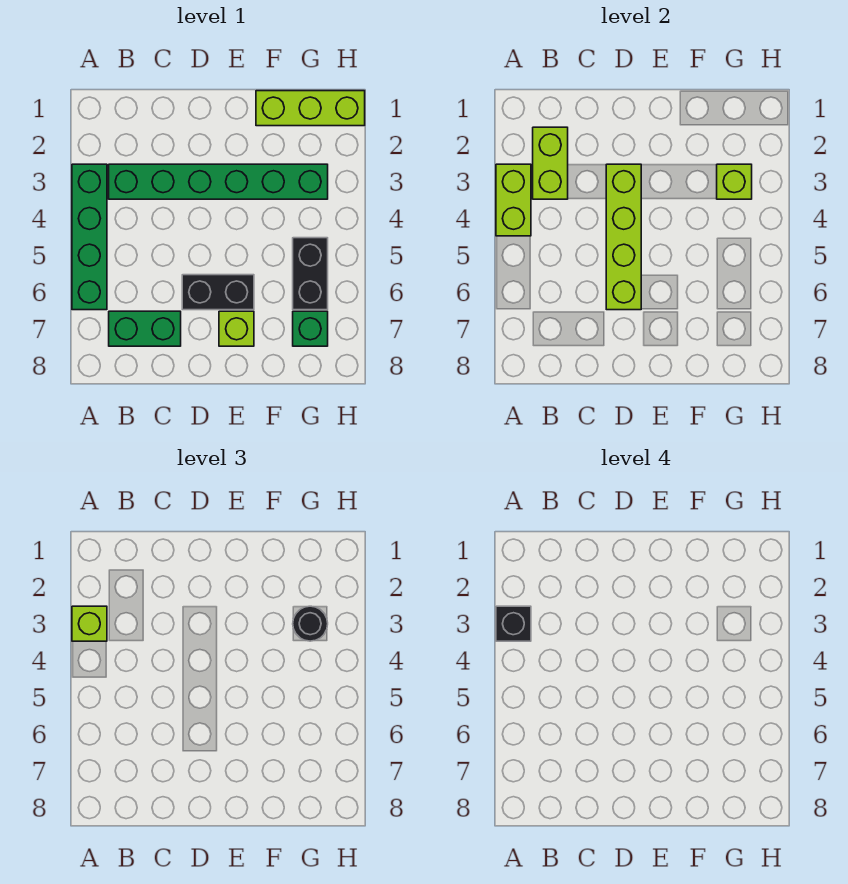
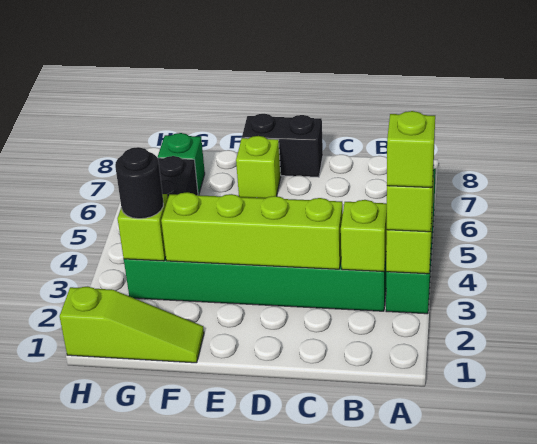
black brick A3 level 4 -> lime brick A3 level 4
lime brick B2:B3 level 2 -> lime brick B3 level 2
green brick B7:C7 level 1 -> none
lime brick D3:D6 level 2 -> lime brick C3:F3 level 2
black brick D6:E6 level 1 -> black brick D8:E8 level 1
lime brick F1:H1 level 1 -> lime slope F1:H1 level 1 top H

